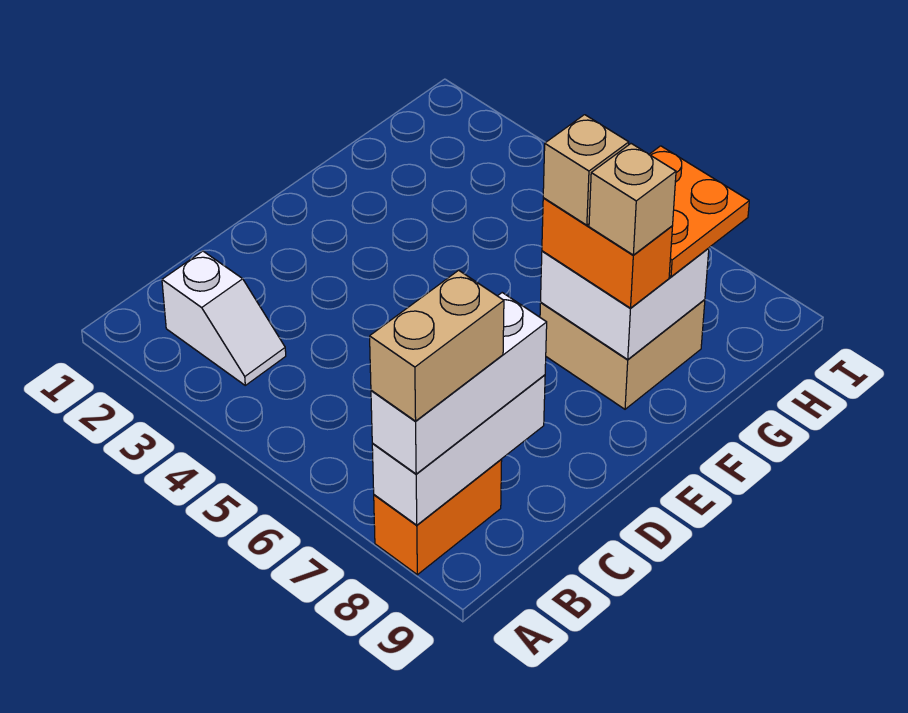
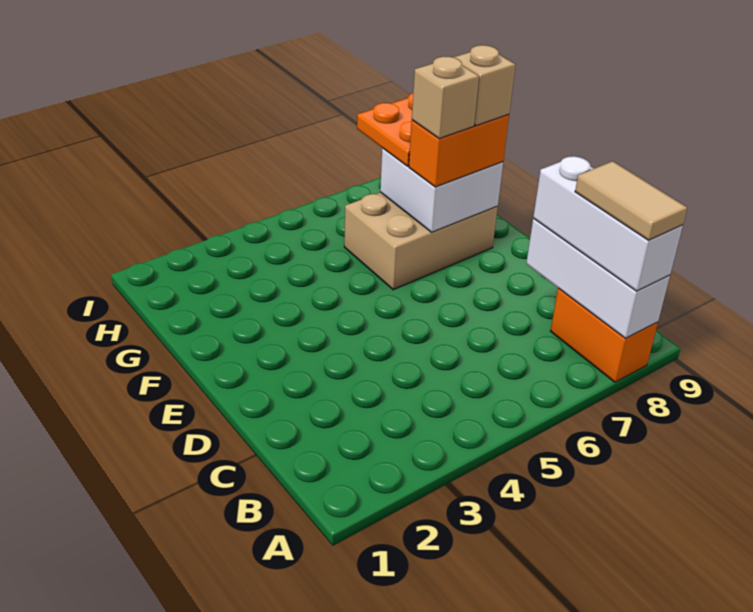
tan brick A8:B8 level 4 -> tan tile A8:B8 level 4
white slope B2:B3 level 1 top 2 -> none
tan brick F7:G8 level 1 -> tan brick F6:G8 level 1

